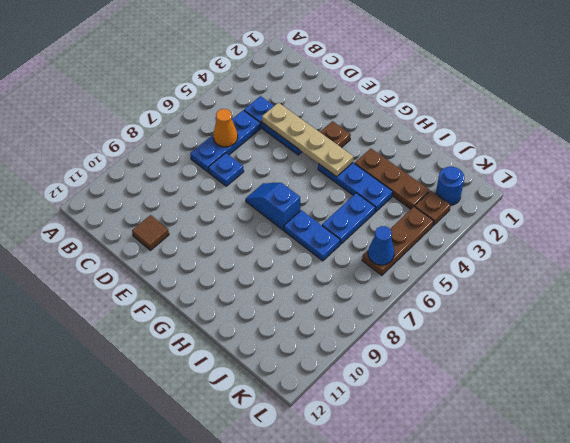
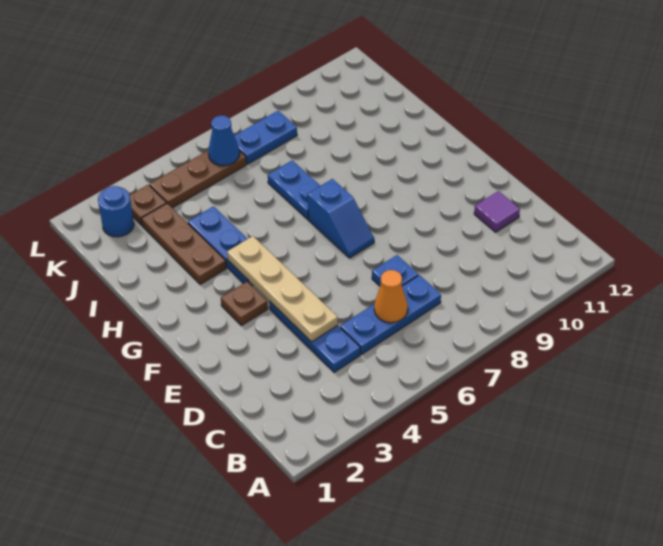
brown tile D11 level 1 -> purple tile D11 level 1
blue plate I5:I6 level 1 -> blue plate K7:K8 level 1

